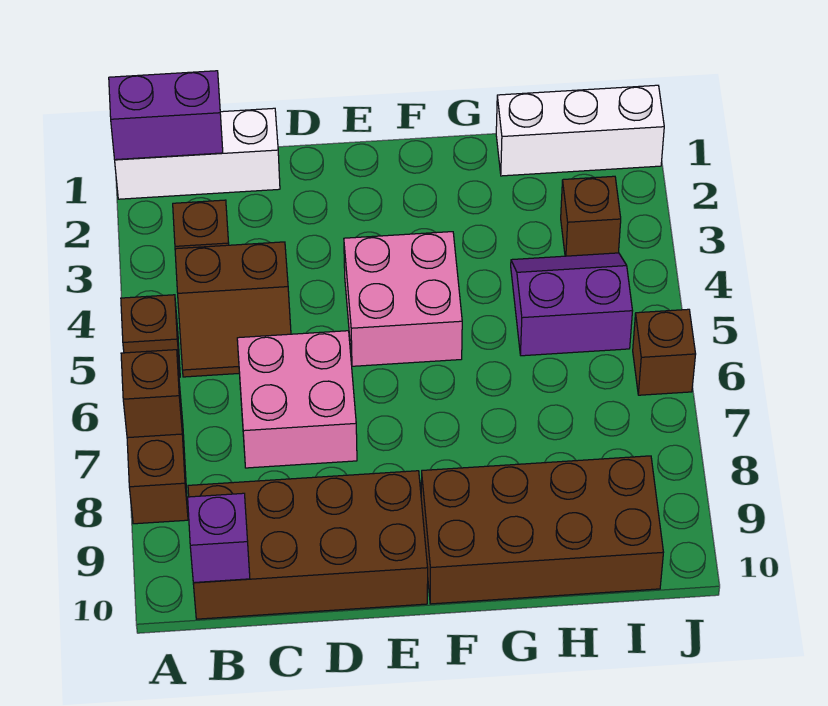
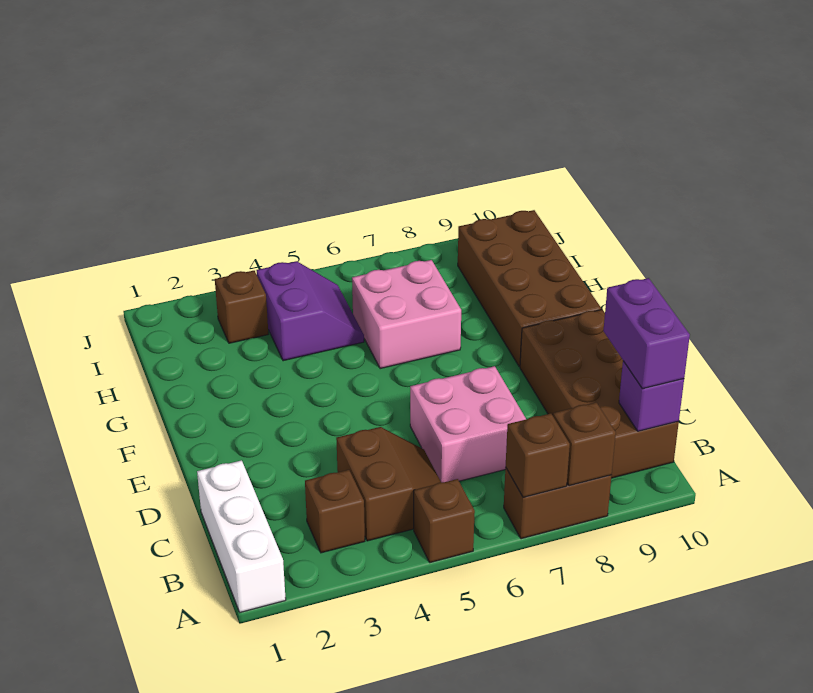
purple brick A1:B1 level 2 -> purple brick B10:C10 level 3
pink brick E4:F5 level 1 -> pink brick G6:H7 level 1
white brick H1:J1 level 1 -> none
purple slope H4:I5 level 1 top 5 -> purple slope H4:I5 level 1 top 4
brown brick J6 level 1 -> brown brick A8 level 2

